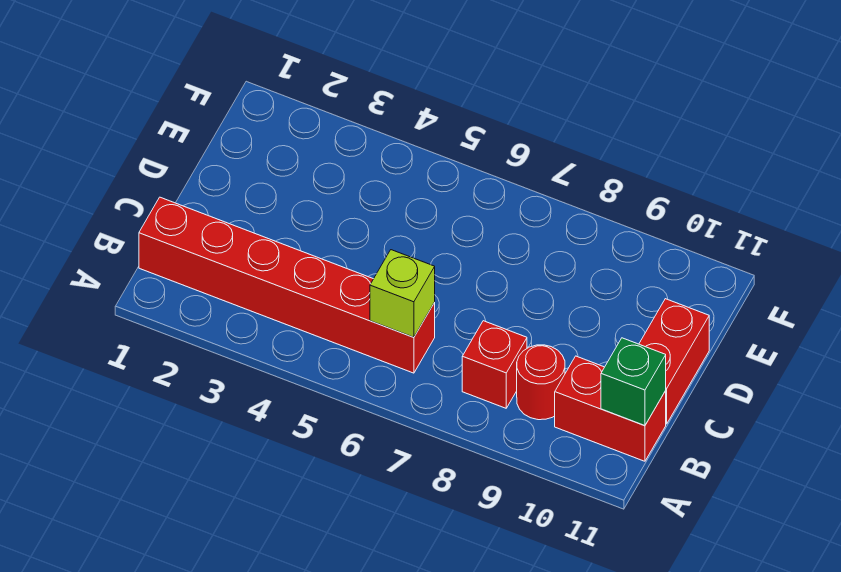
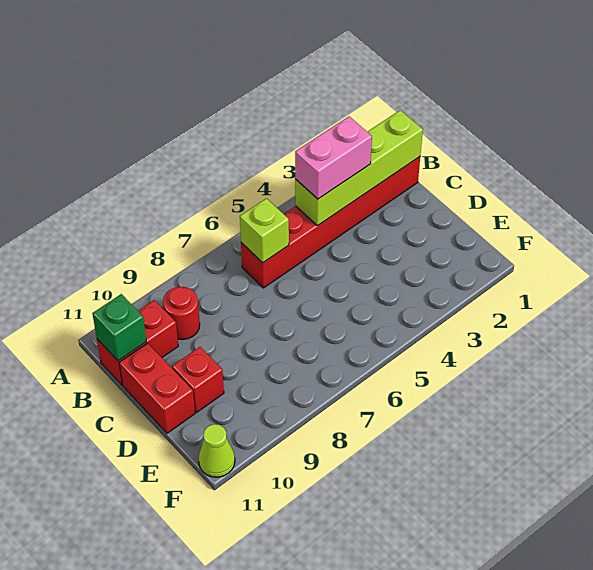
none -> lime brick B1:B4 level 2
none -> pink brick B3:B4 level 3
red brick B8 level 1 -> red brick D10 level 1
none -> lime cone F11 level 1

